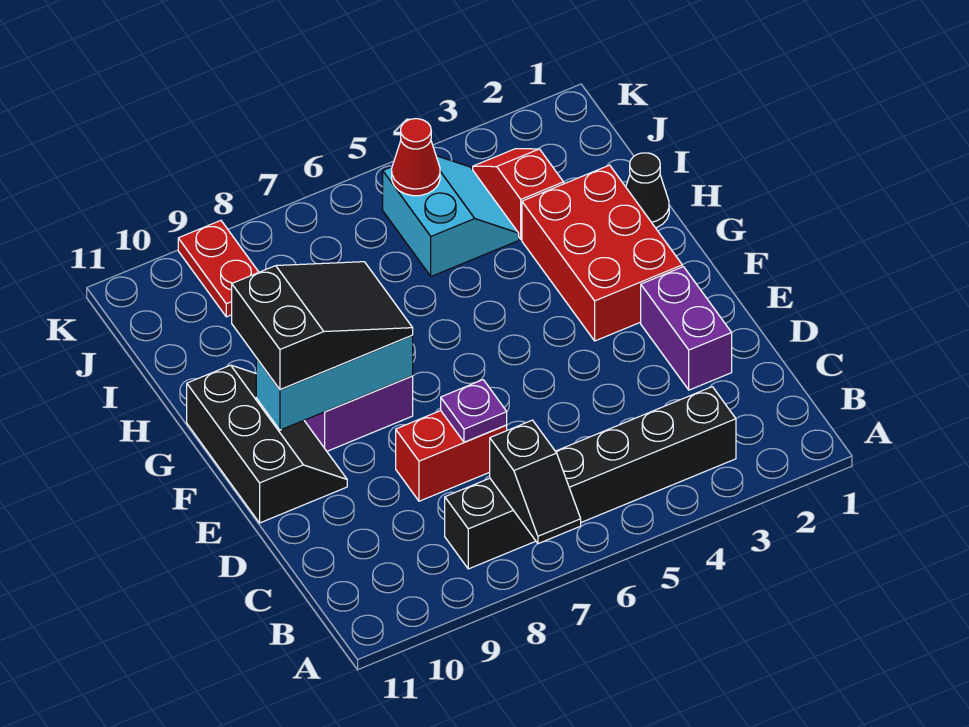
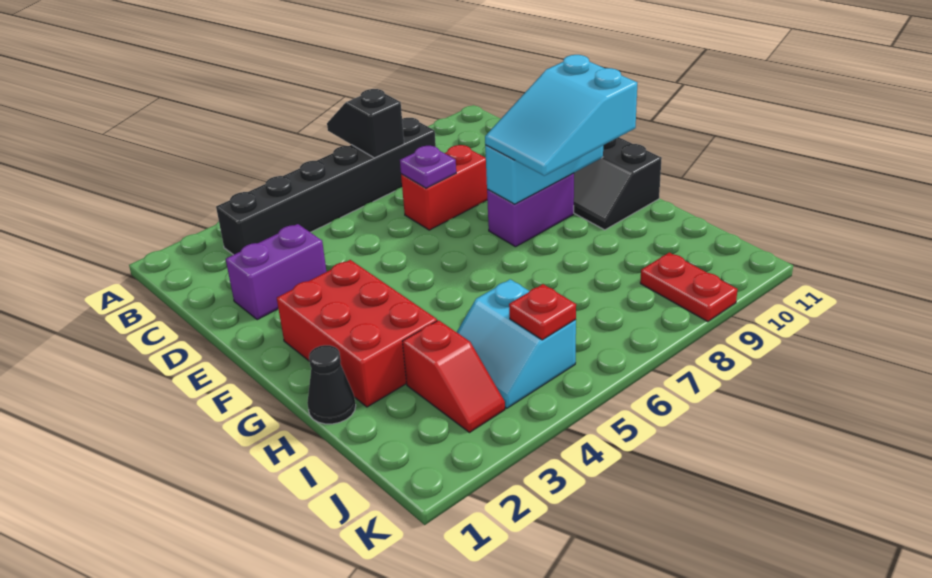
purple brick D2:E2 level 1 -> purple brick D2:D3 level 1
black slope F8:G10 level 3 top 10 -> cyan slope F8:G10 level 3 top 10
red cone J5 level 2 -> red plate J5 level 2

